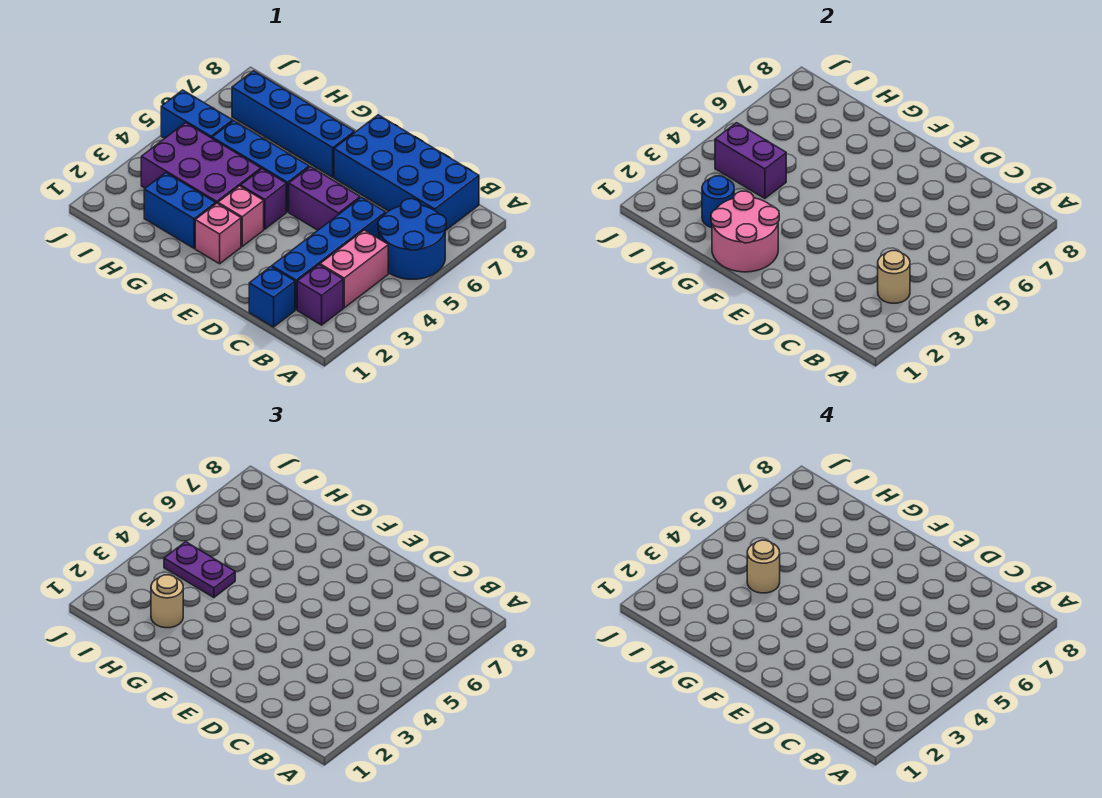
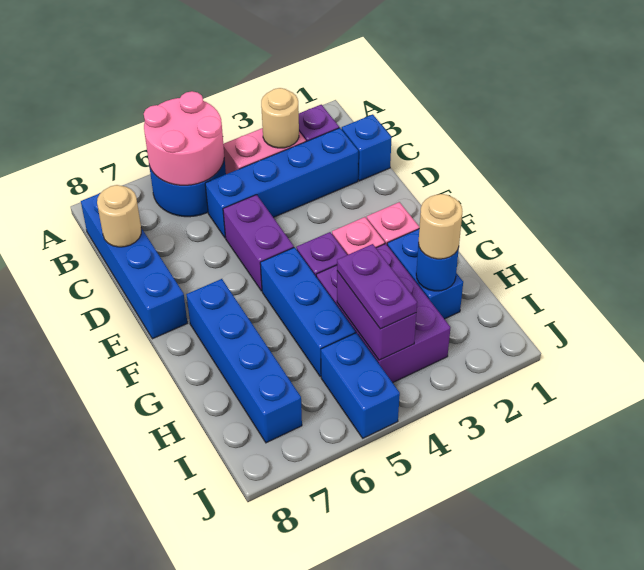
blue brick B7:E8 level 1 -> blue brick B8:E8 level 1
pink round brick F1:G2 level 2 -> pink round brick A5:B6 level 2
tan round brick H4 level 4 -> tan round brick C8 level 2

